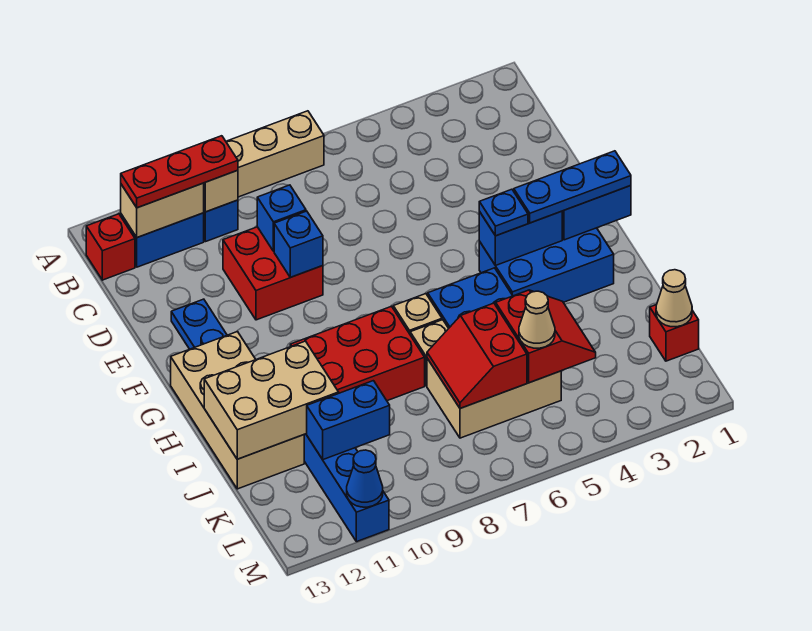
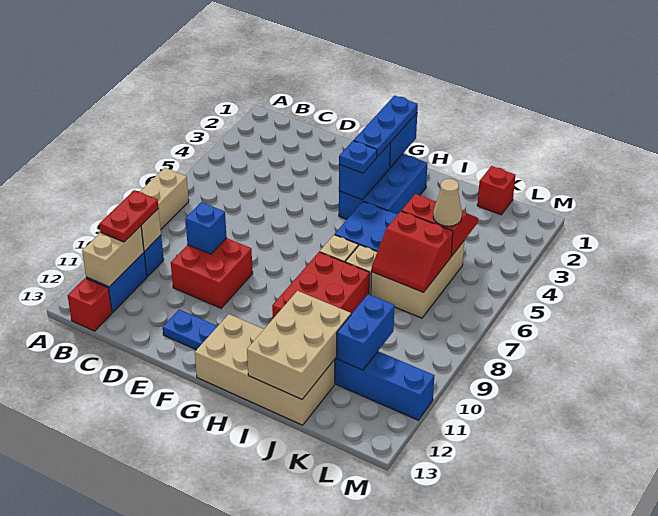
red plate B10:B12 level 3 -> red plate B10:B11 level 3
blue brick E9 level 2 -> none
tan cone K1 level 2 -> none
blue cone M11 level 2 -> none

